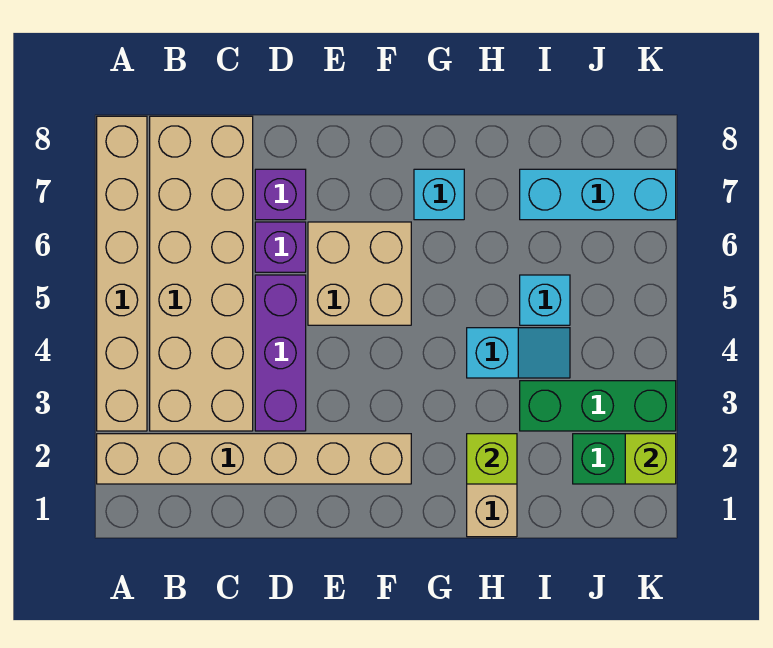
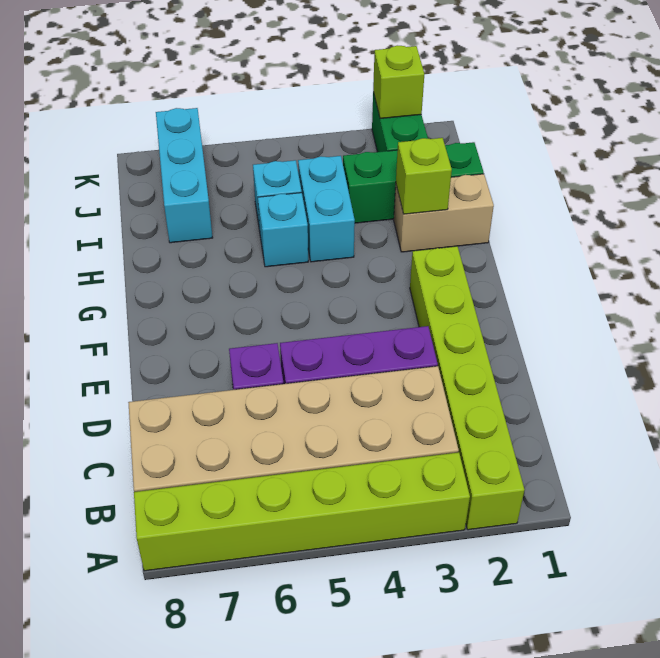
tan brick A2:F2 level 1 -> lime brick A2:F2 level 1
tan brick A3:A8 level 1 -> lime brick A3:A8 level 1
purple brick D7 level 1 -> none
tan brick E5:F6 level 1 -> none
cyan brick G7 level 1 -> cyan brick H5 level 1
cyan slope H4:I4 level 1 top H -> cyan brick H4:I4 level 1
green brick I3:K3 level 1 -> green brick I1:I3 level 1

